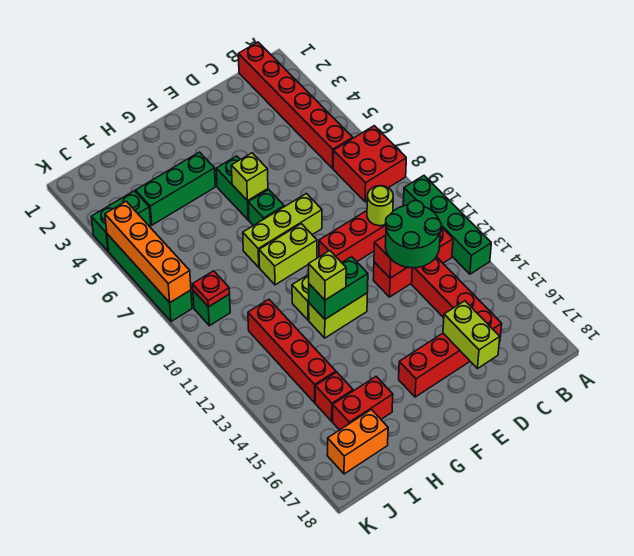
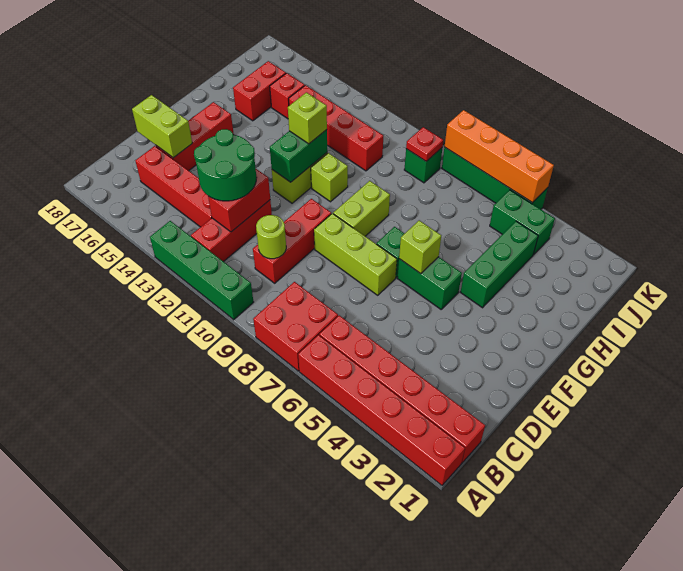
none -> red brick A1:A6 level 1
lime brick E8:G8 level 1 -> lime brick E7:E9 level 1
orange brick I17:J17 level 1 -> none
green brick J4:K4 level 1 -> green brick J4:J5 level 1

